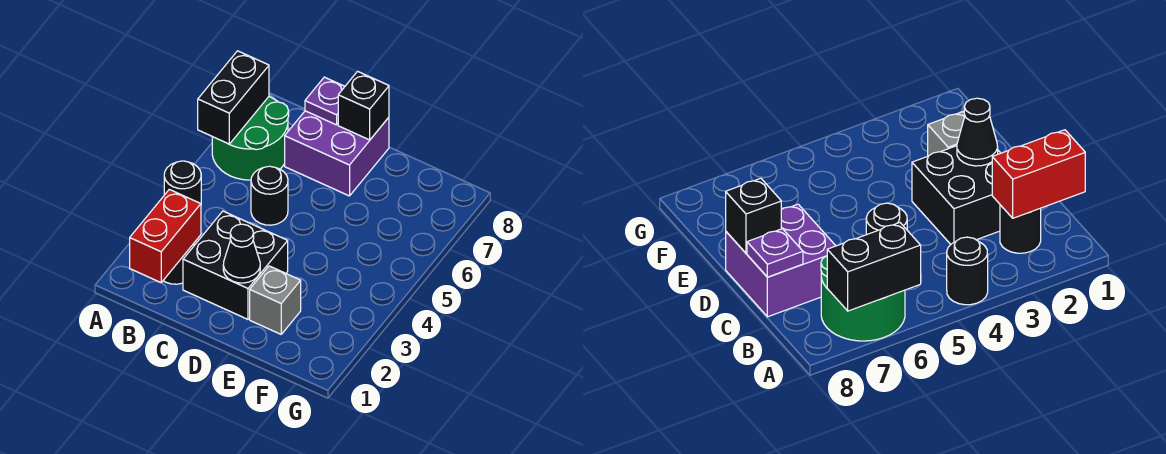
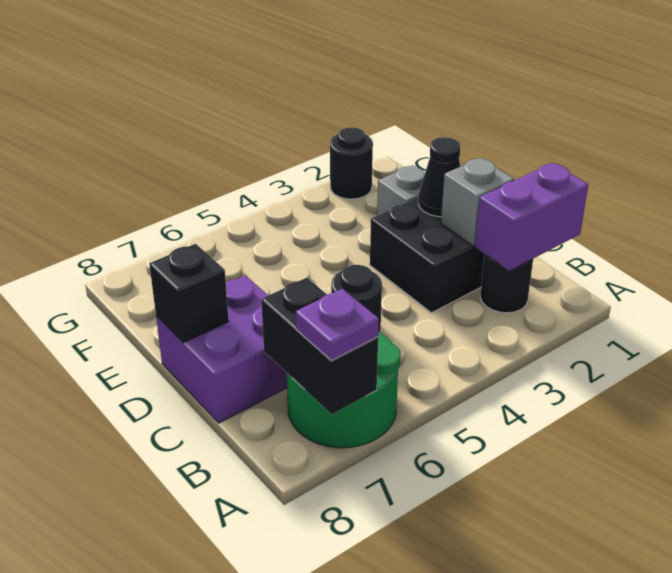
black round brick A4 level 1 -> black round brick G2 level 1
black brick A6:A7 level 2 -> black brick A7:B7 level 2
red brick B1:B2 level 2 -> purple brick B1:B2 level 2
none -> grey brick C2 level 2
purple plate C8 level 2 -> purple plate A7 level 3

